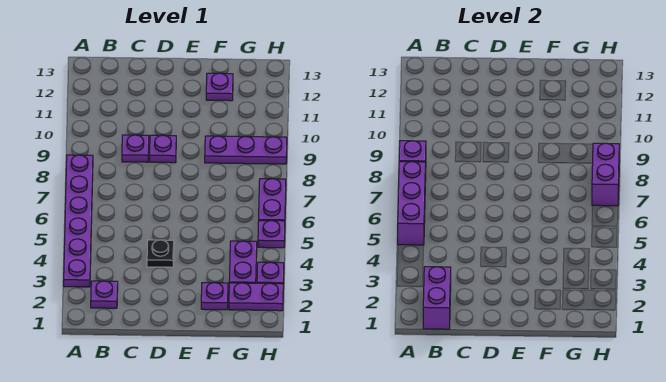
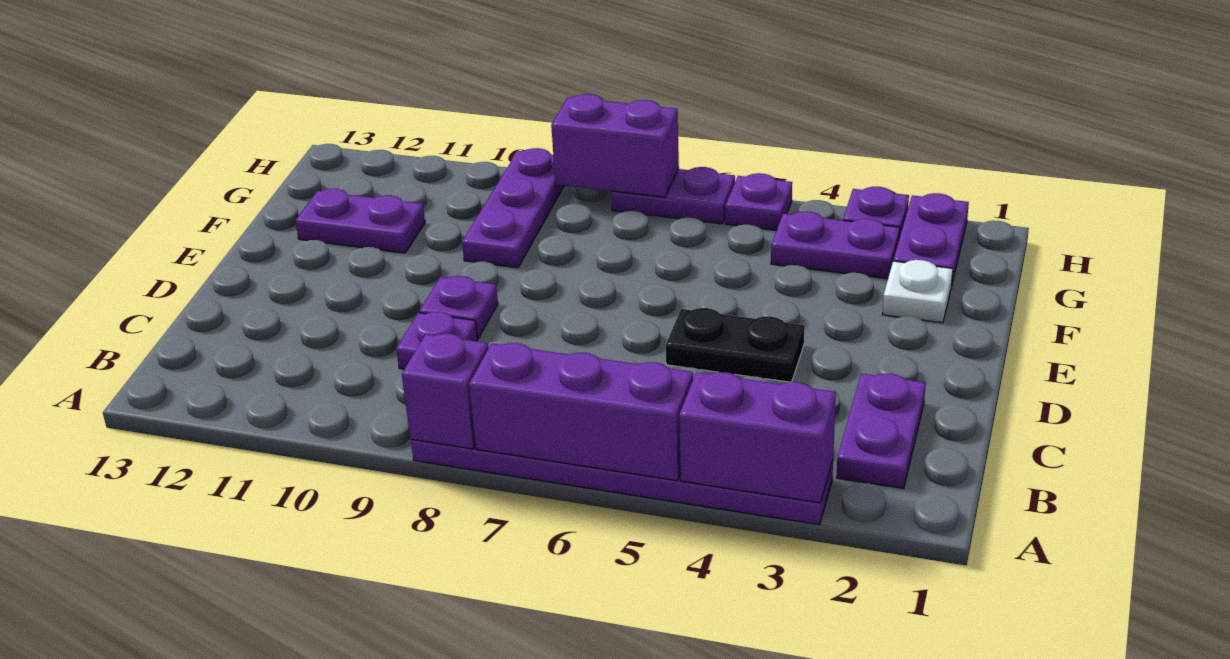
purple brick B1:B2 level 2 -> purple brick A3:A4 level 2
purple plate B2 level 1 -> purple plate B2:C2 level 1
black plate D4 level 1 -> black plate D4:D5 level 1
purple plate F2 level 1 -> white plate F2 level 1
purple plate F12 level 1 -> purple plate F11:F12 level 1

